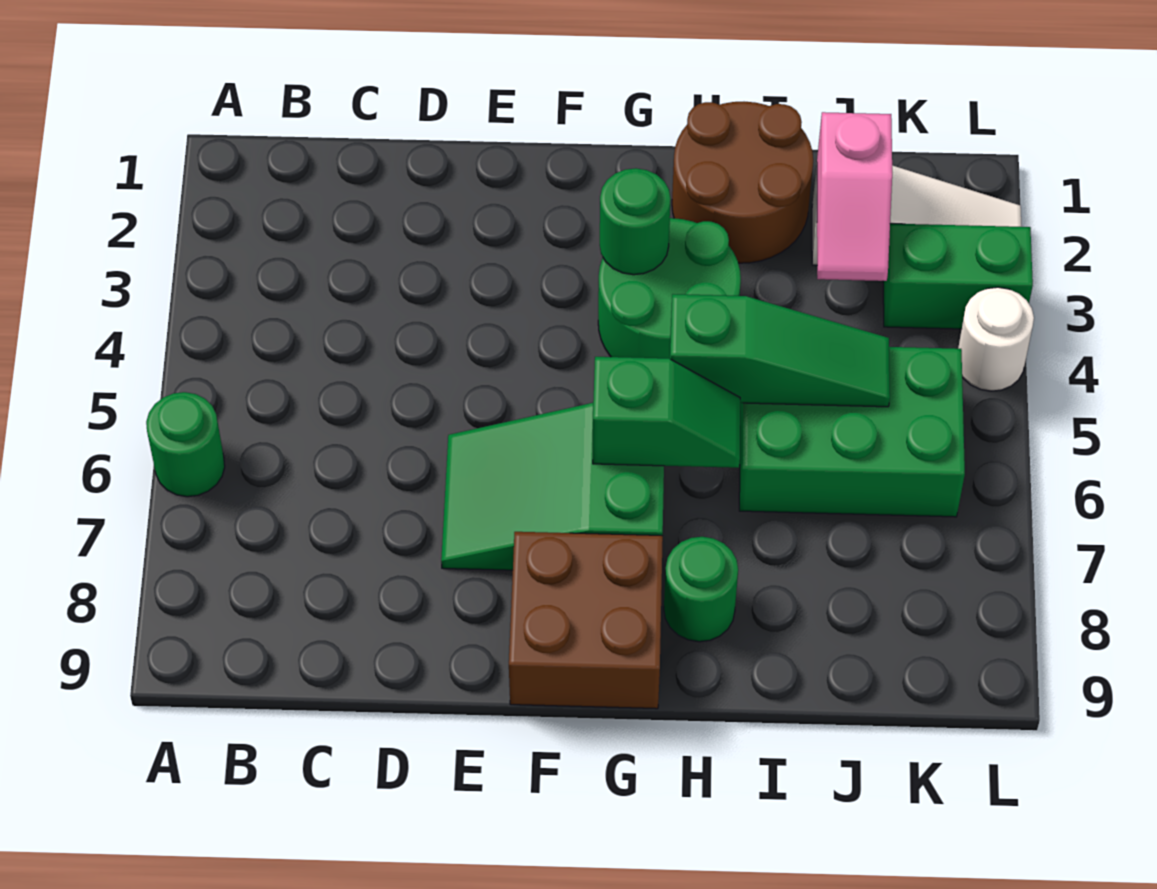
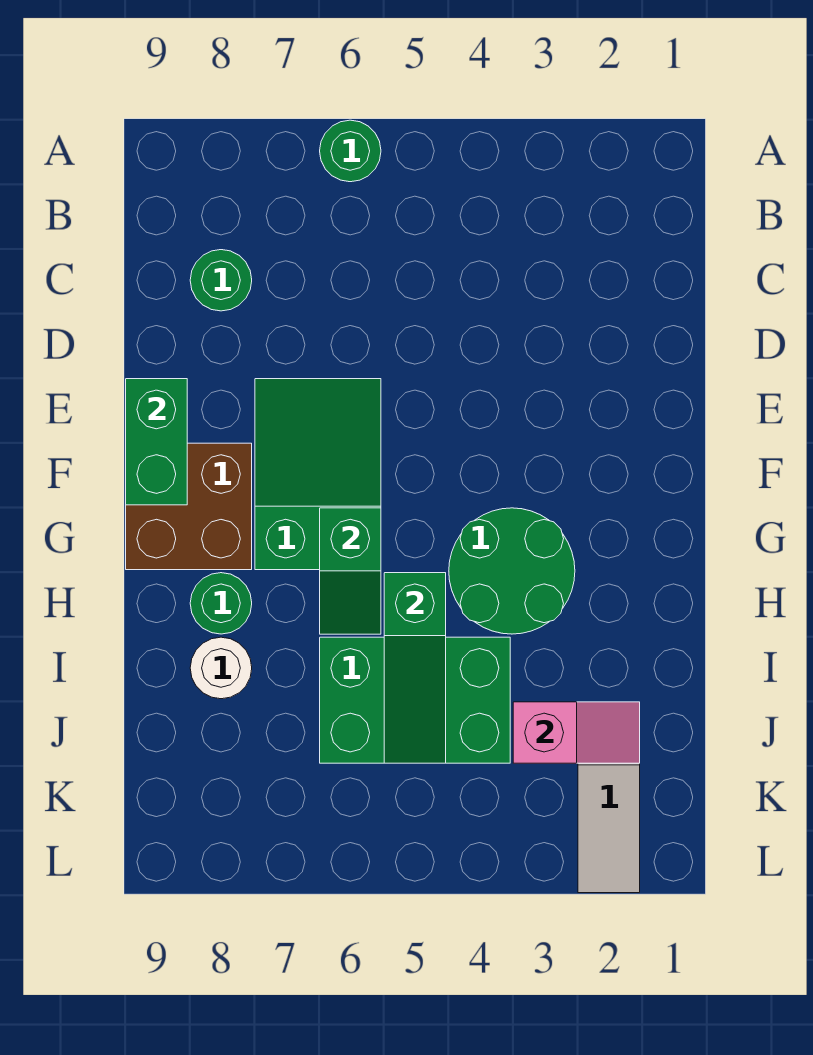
green round brick G3 level 2 -> green round brick C8 level 1
brown round brick H1:I2 level 1 -> none
green brick I5:K6 level 1 -> green brick I4:J6 level 1
pink slope J2:J3 level 2 top 2 -> pink slope J2:J3 level 2 top 3
green brick K3:L3 level 1 -> green brick E9:F9 level 2
white round brick L4 level 1 -> white round brick I8 level 1

